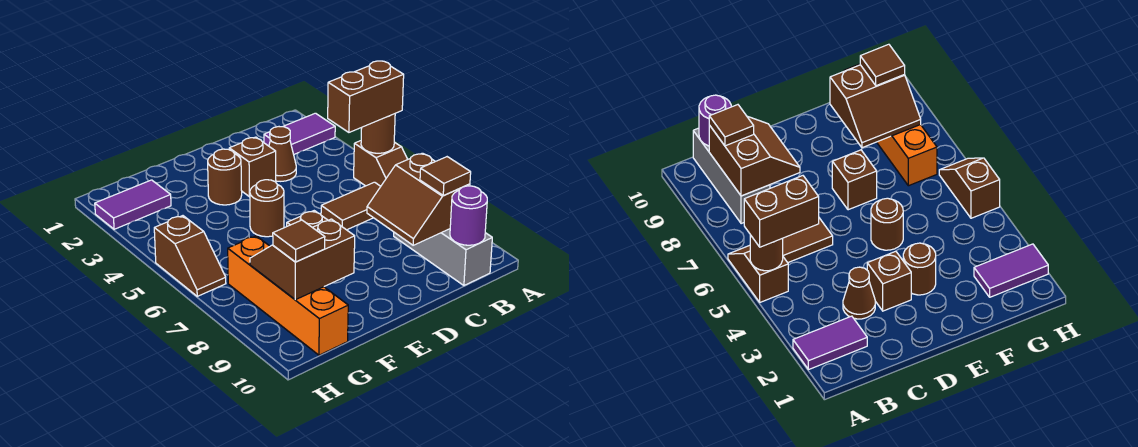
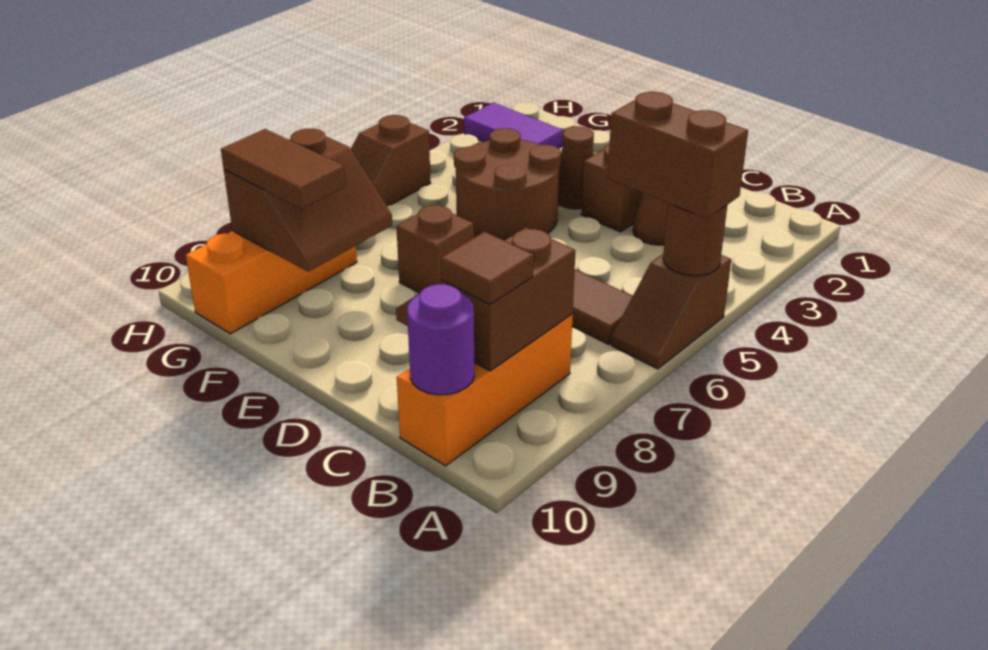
purple tile A2:B2 level 1 -> none
grey brick B8:B10 level 1 -> orange brick B8:B10 level 1
brown round brick E3 level 1 -> brown cone E3 level 1
brown round brick E5 level 1 -> brown round brick E4:F5 level 1
brown slope F8:G9 level 2 top 9 -> brown slope F8:G9 level 2 top G
orange brick G7:G10 level 1 -> orange brick G8:G10 level 1
brown tile G9 level 3 -> brown tile F9:G9 level 3

